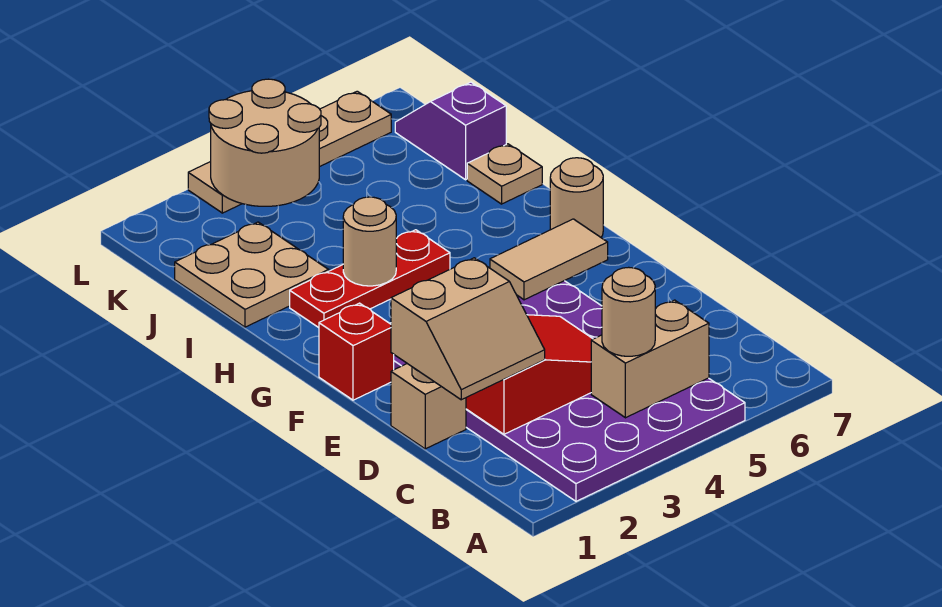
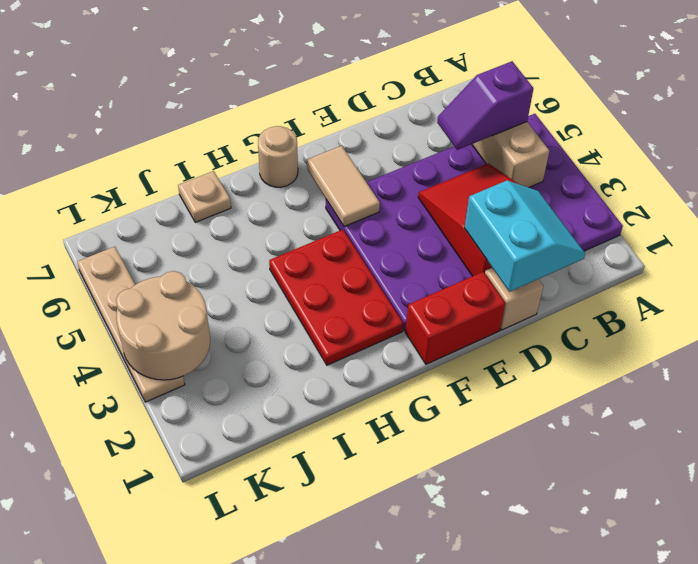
tan round brick B4 level 3 -> none
tan slope C1:D2 level 3 top D -> cyan slope C1:D2 level 3 top D
red brick F1 level 1 -> red brick E1:F1 level 1
red plate H2:H4 level 1 -> red plate G2:H4 level 1
tan round brick H3 level 2 -> none
tan plate I1:J2 level 1 -> none
purple slope J7:K7 level 1 top J -> purple slope B5:C5 level 3 top B

